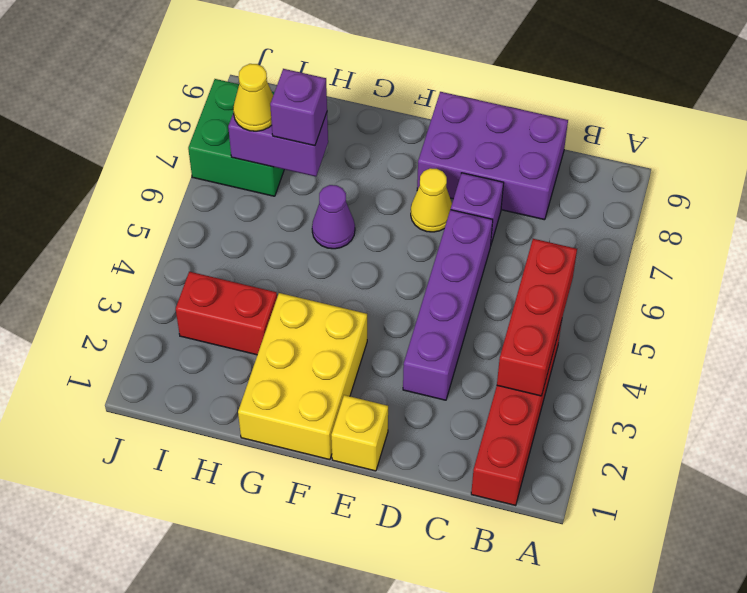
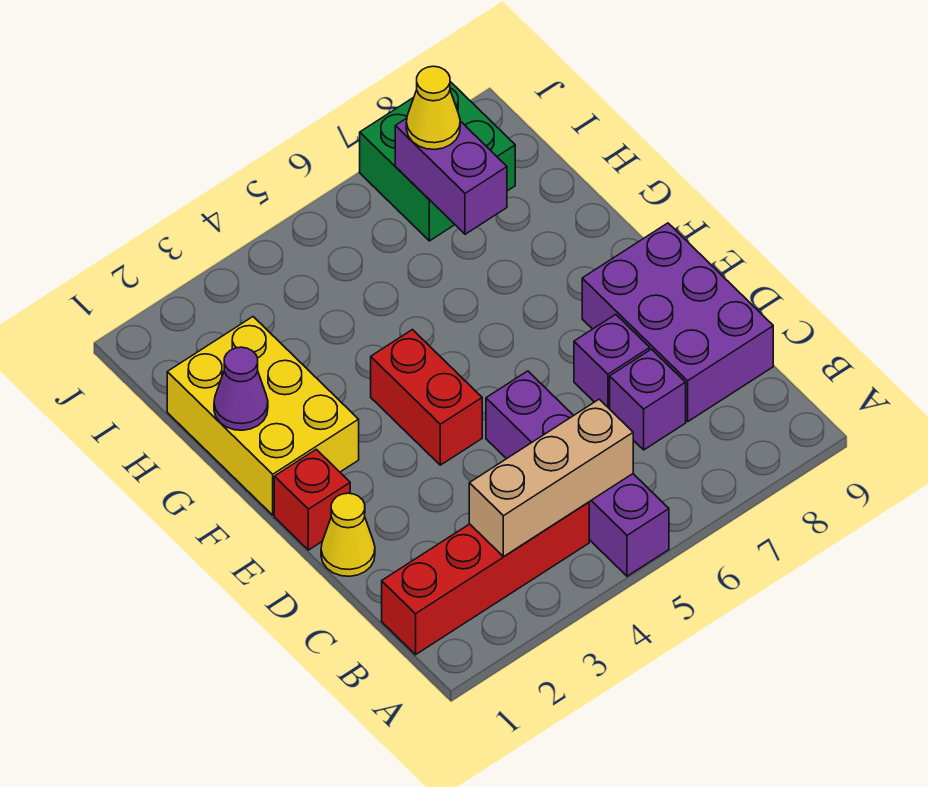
red brick B3:B5 level 2 -> tan brick B3:B5 level 2
purple brick D3:D6 level 1 -> purple brick A5:D5 level 1
yellow brick E1 level 1 -> red brick E1 level 1
yellow cone E7 level 1 -> yellow cone D1 level 1
yellow brick F1:G3 level 1 -> yellow brick F1:H2 level 1
purple cone G6 level 1 -> purple cone G1 level 2
red brick H3:I3 level 1 -> red brick E4:F4 level 1
purple brick H7 level 3 -> purple brick C7 level 1

